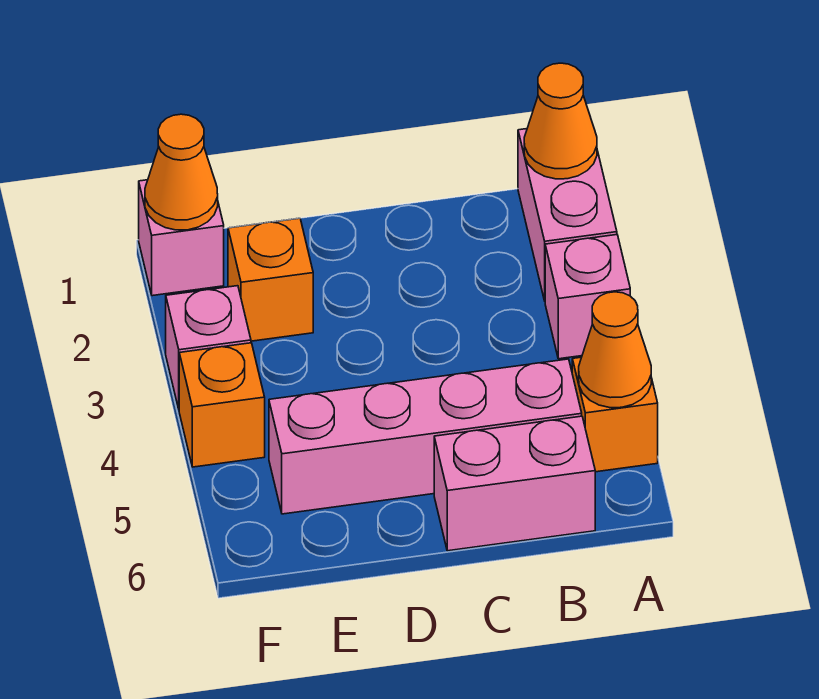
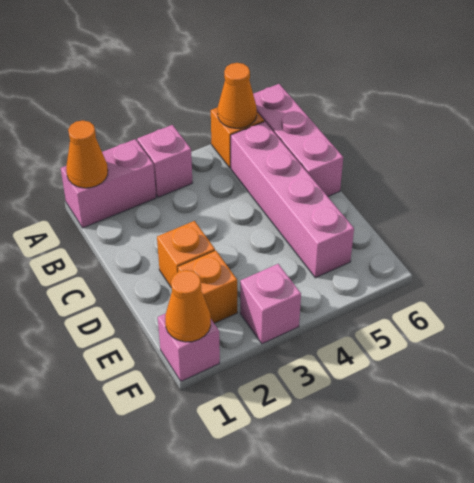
pink brick B6:C6 level 1 -> pink brick A6:C6 level 1
orange brick F4 level 1 -> orange brick D2 level 1

